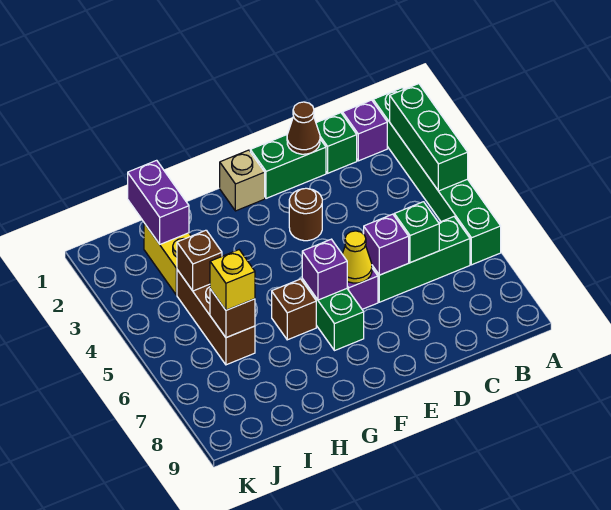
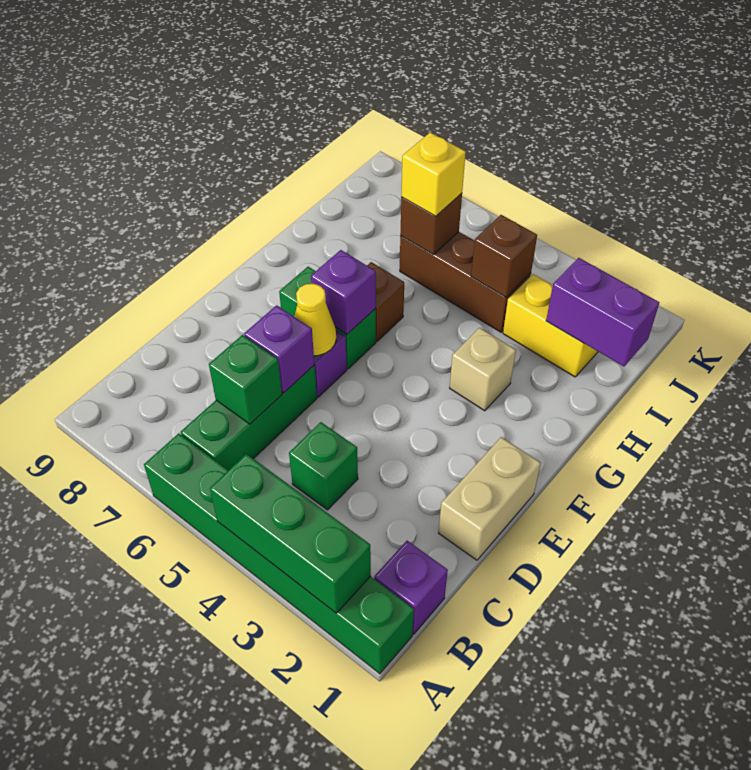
green brick C1 level 1 -> green brick C4 level 1
green brick D1:E1 level 1 -> tan brick D1:E1 level 1
brown cone D1 level 2 -> none
brown round brick E3 level 1 -> none
tan brick F1 level 1 -> tan brick G3 level 1

